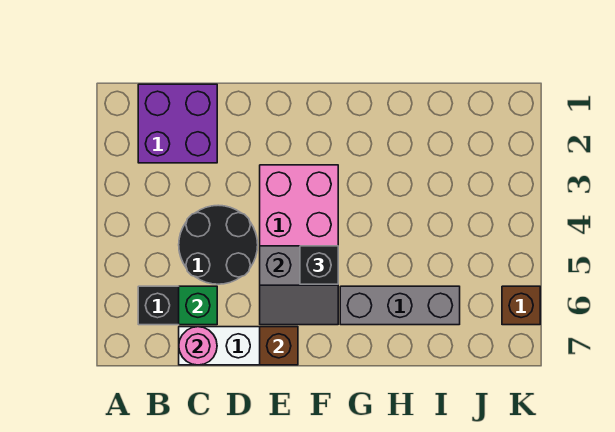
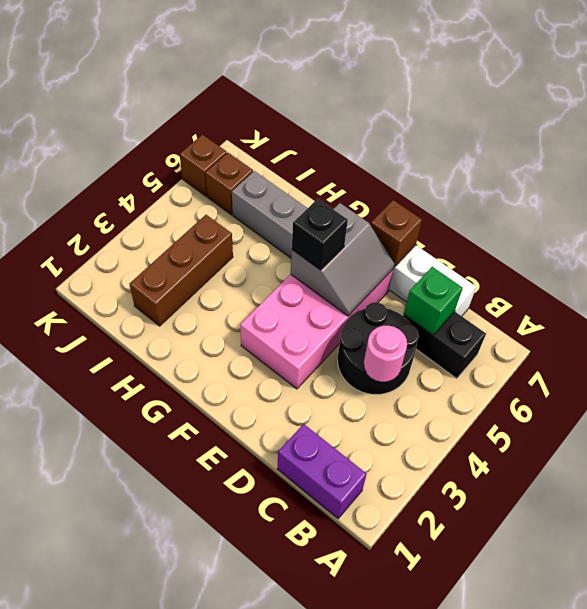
purple brick B1:C2 level 1 -> purple brick B1:C1 level 1
pink round brick C7 level 2 -> pink round brick C4 level 2
grey slope E5:F6 level 2 top 5 -> grey slope E5:F6 level 2 top F
none -> brown brick I2:I4 level 1
none -> brown brick J6 level 1

